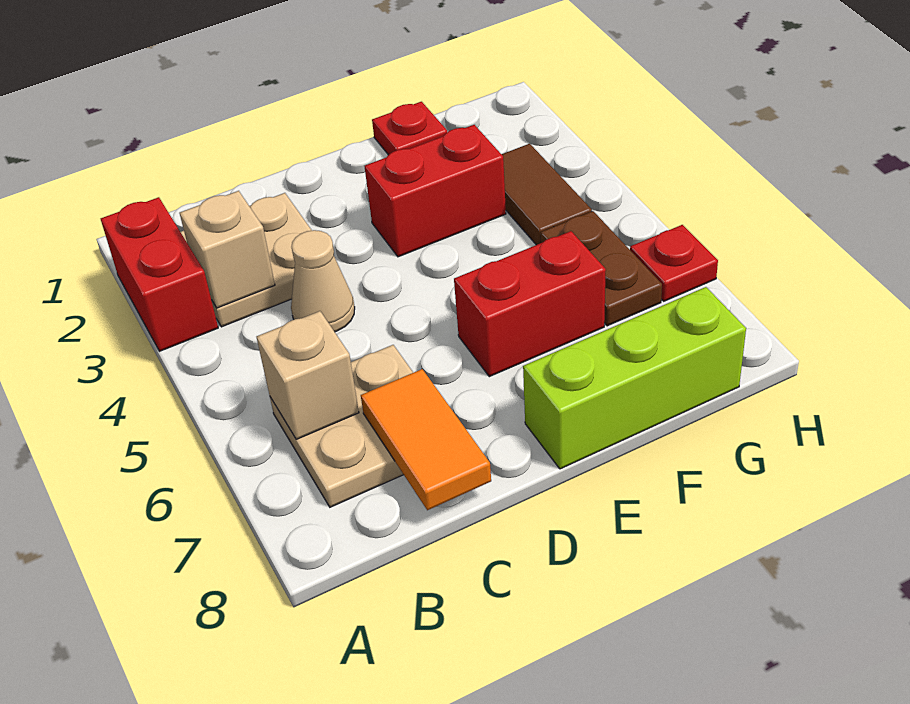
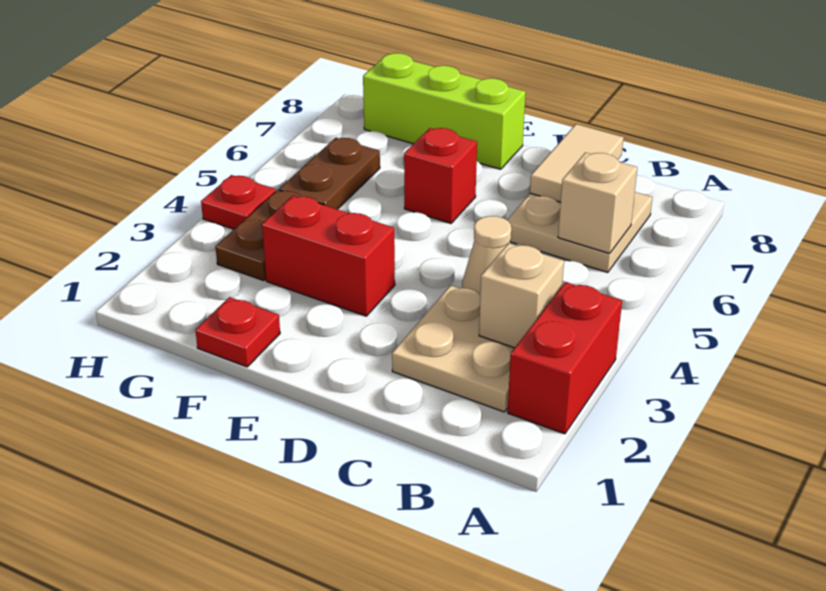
orange tile C7:C8 level 2 -> tan tile C7:C8 level 2
red brick E6:F6 level 1 -> red brick E6 level 1
brown tile G3:G4 level 1 -> brown plate G3:G4 level 1
red plate H6 level 1 -> red plate H4 level 1

